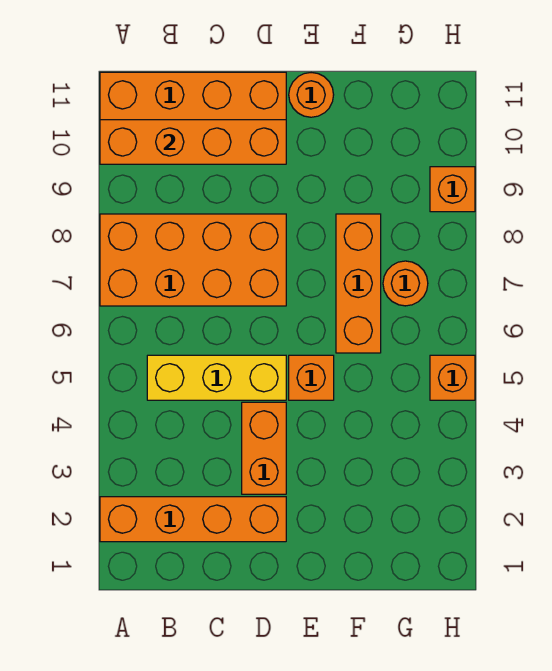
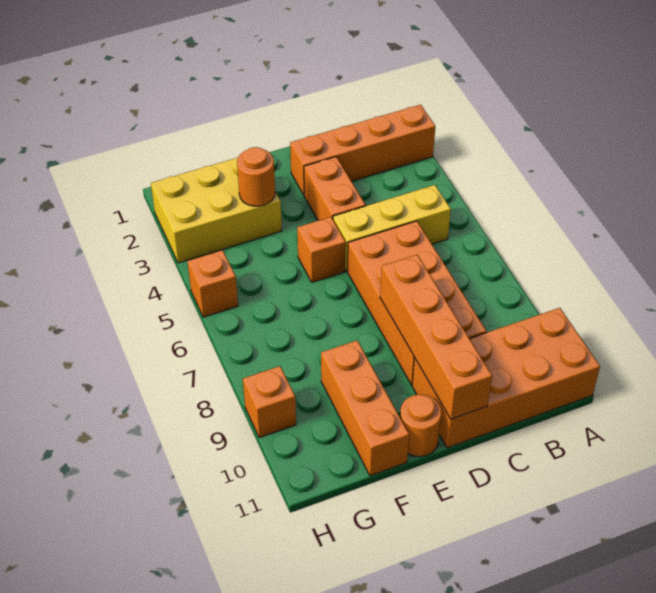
orange brick A7:D8 level 1 -> orange brick C6:D9 level 1
orange brick A10:D10 level 2 -> orange brick D8:D11 level 2
none -> yellow brick F2:H3 level 1
orange brick F6:F8 level 1 -> orange brick F9:F11 level 1
orange round brick G7 level 1 -> orange round brick F3 level 2

